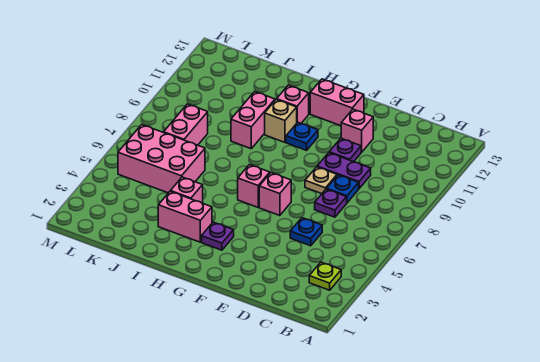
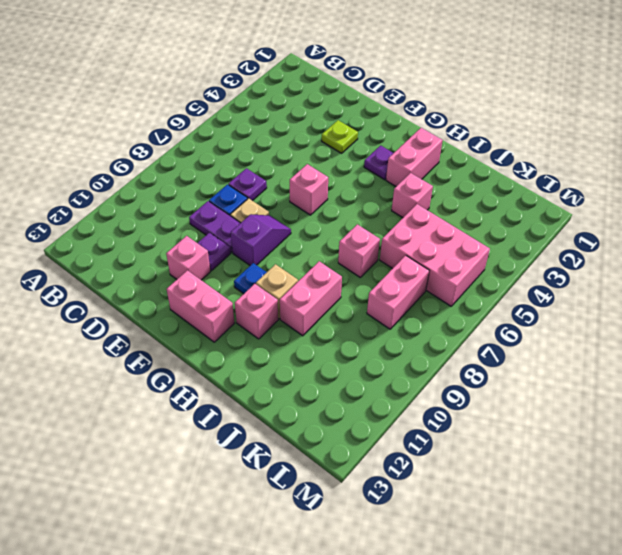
lime plate B3 level 1 -> lime plate E3 level 1
blue plate D5 level 1 -> none
none -> purple slope F8:F9 level 1 top 9
pink brick G6 level 1 -> pink brick I7 level 1
pink brick H3:I3 level 1 -> pink brick H2:H3 level 1

